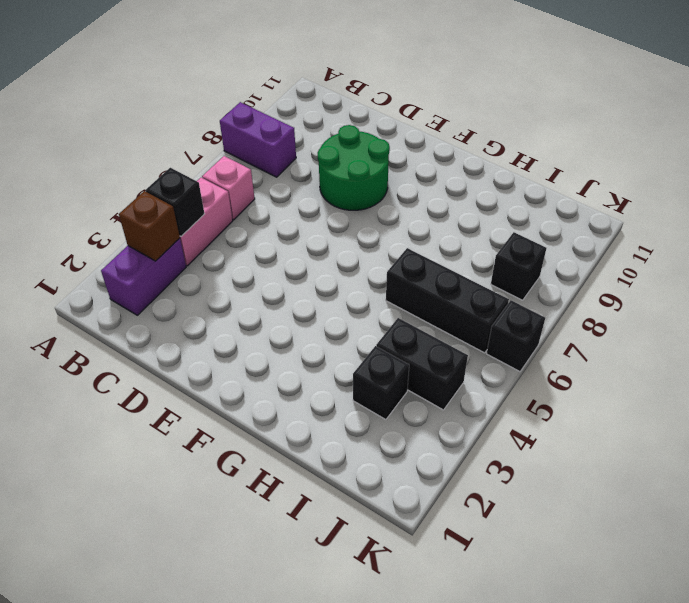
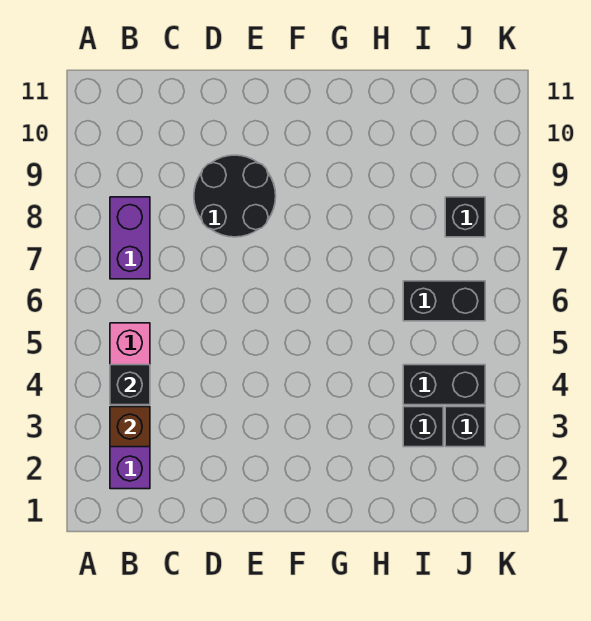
purple brick A8:B8 level 1 -> purple brick B7:B8 level 1
pink brick B6 level 1 -> none
green round brick D8:E9 level 1 -> black round brick D8:E9 level 1
black brick H6:J6 level 1 -> black brick I6:J6 level 1
black brick K6 level 1 -> black brick J3 level 1

